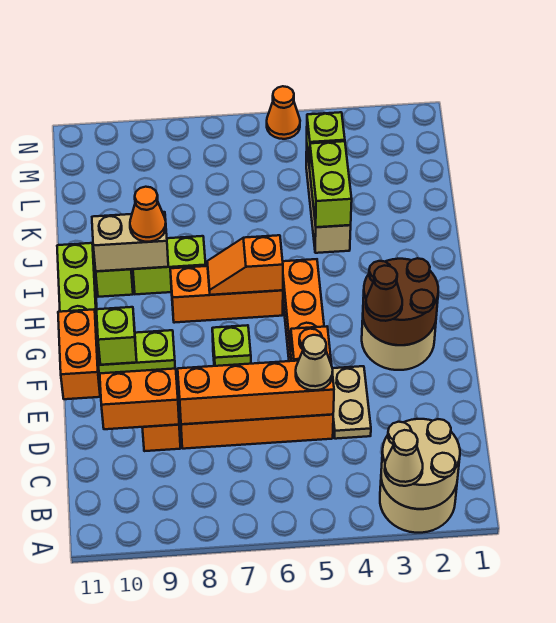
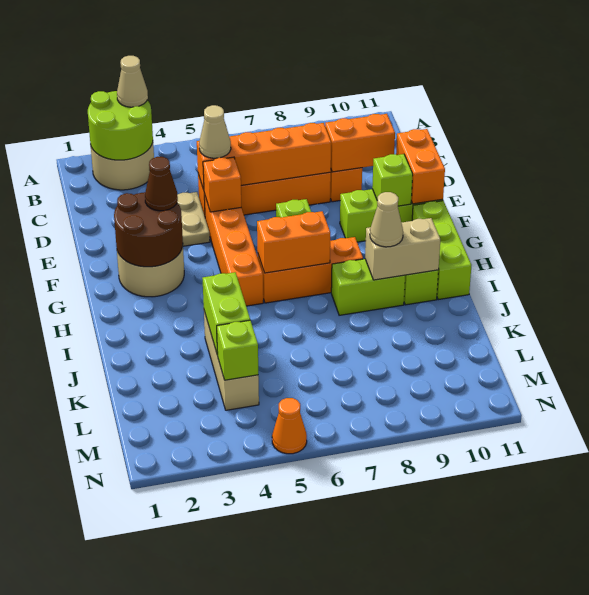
tan round brick A2:B3 level 2 -> lime round brick A2:B3 level 2
orange slope H6:H7 level 2 top 6 -> orange brick H6:H7 level 2
orange cone I9 level 3 -> tan cone I9 level 3

